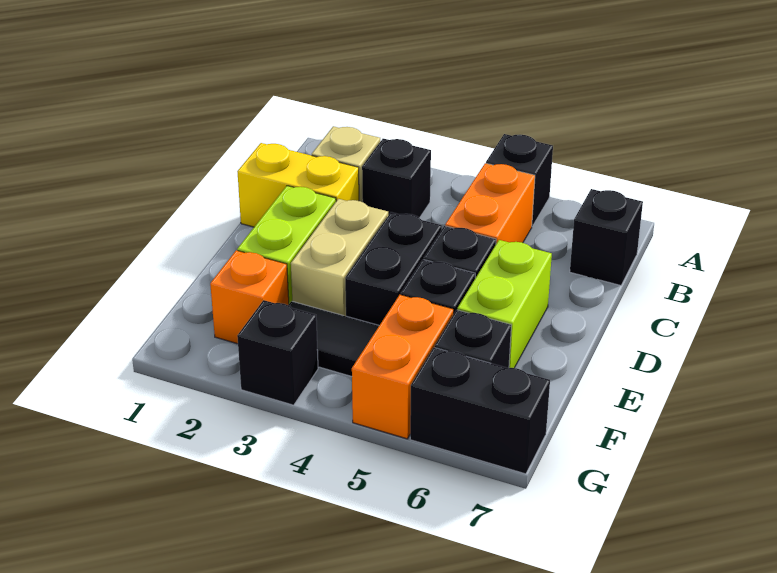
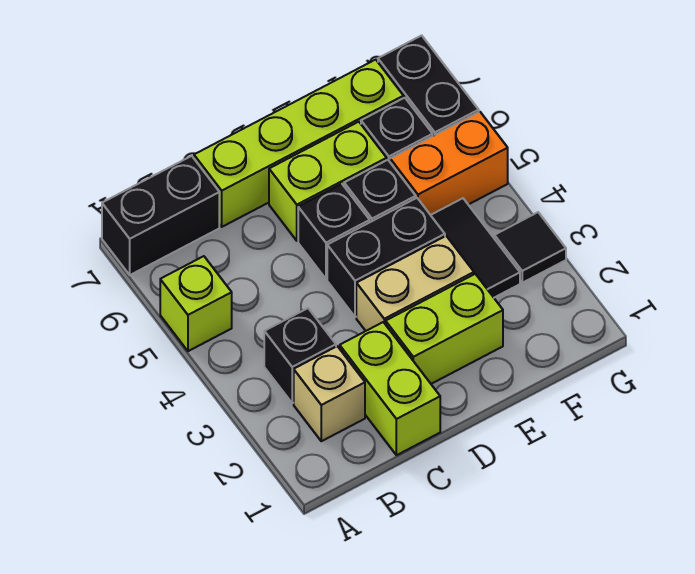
black brick A5 level 1 -> lime brick A5 level 1
orange brick B5:C5 level 1 -> none
black brick B7 level 1 -> black brick A7:B7 level 1
yellow brick C1:C2 level 1 -> lime brick C1:C2 level 1
none -> lime brick C7:F7 level 1
orange brick F2 level 1 -> none
black brick G3 level 1 -> black tile G3 level 1

